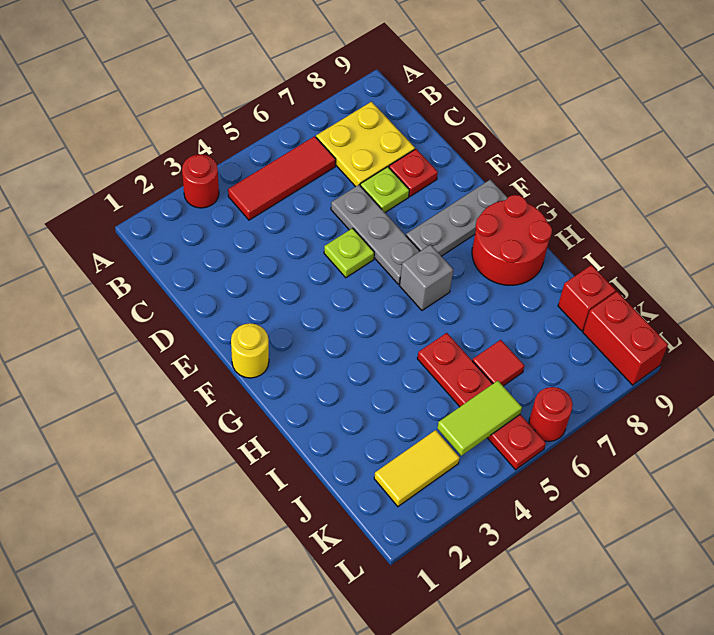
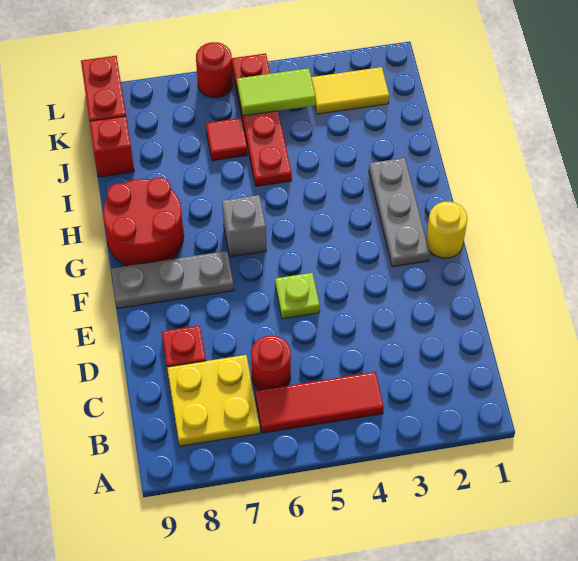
red round brick A3 level 1 -> red round brick C6 level 1
grey plate D6:F6 level 1 -> grey plate F2:H2 level 1
lime plate D7 level 1 -> none

